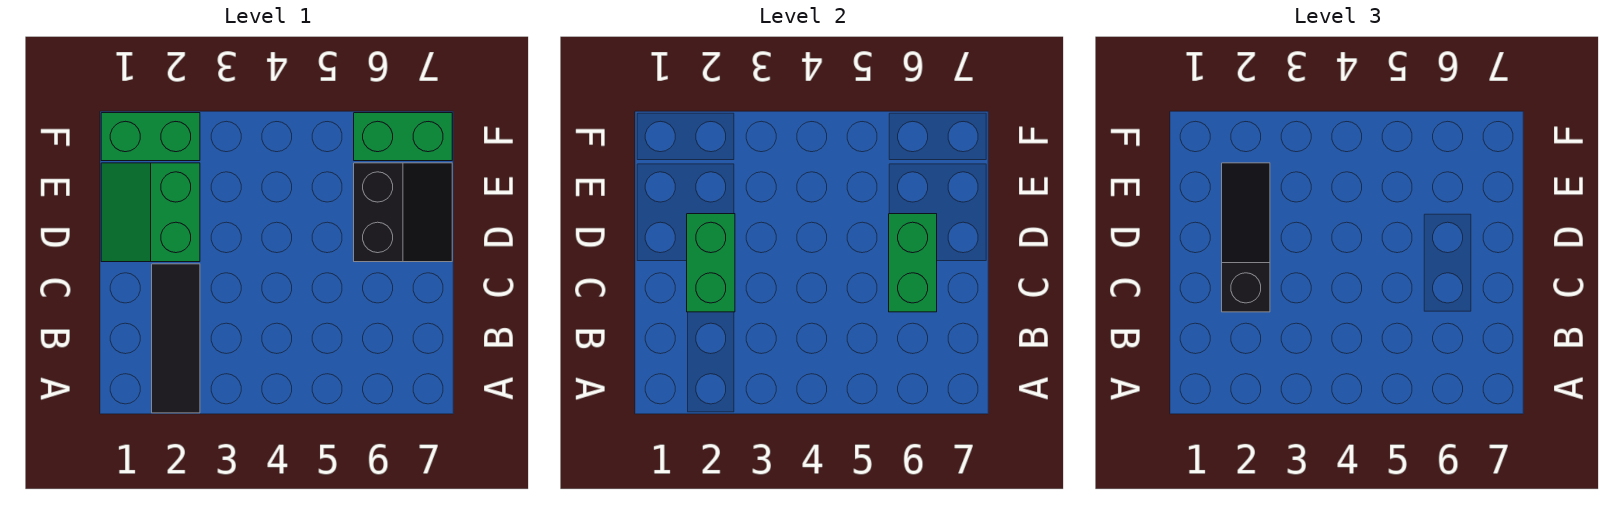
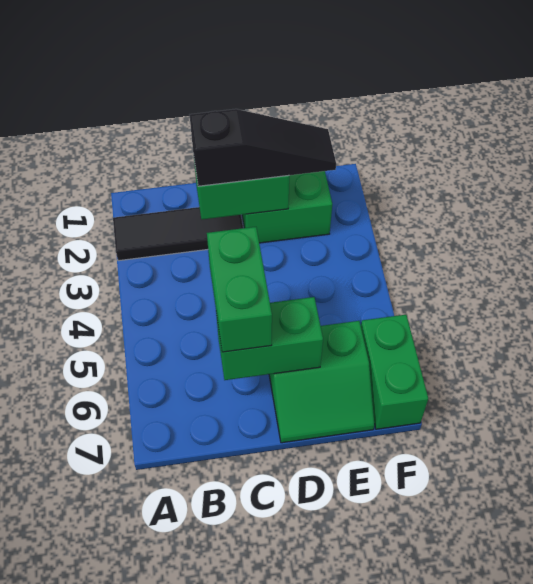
black slope D6:E7 level 1 top 6 -> green slope D6:E7 level 1 top 6
green brick F1:F2 level 1 -> green brick C5:C6 level 3

